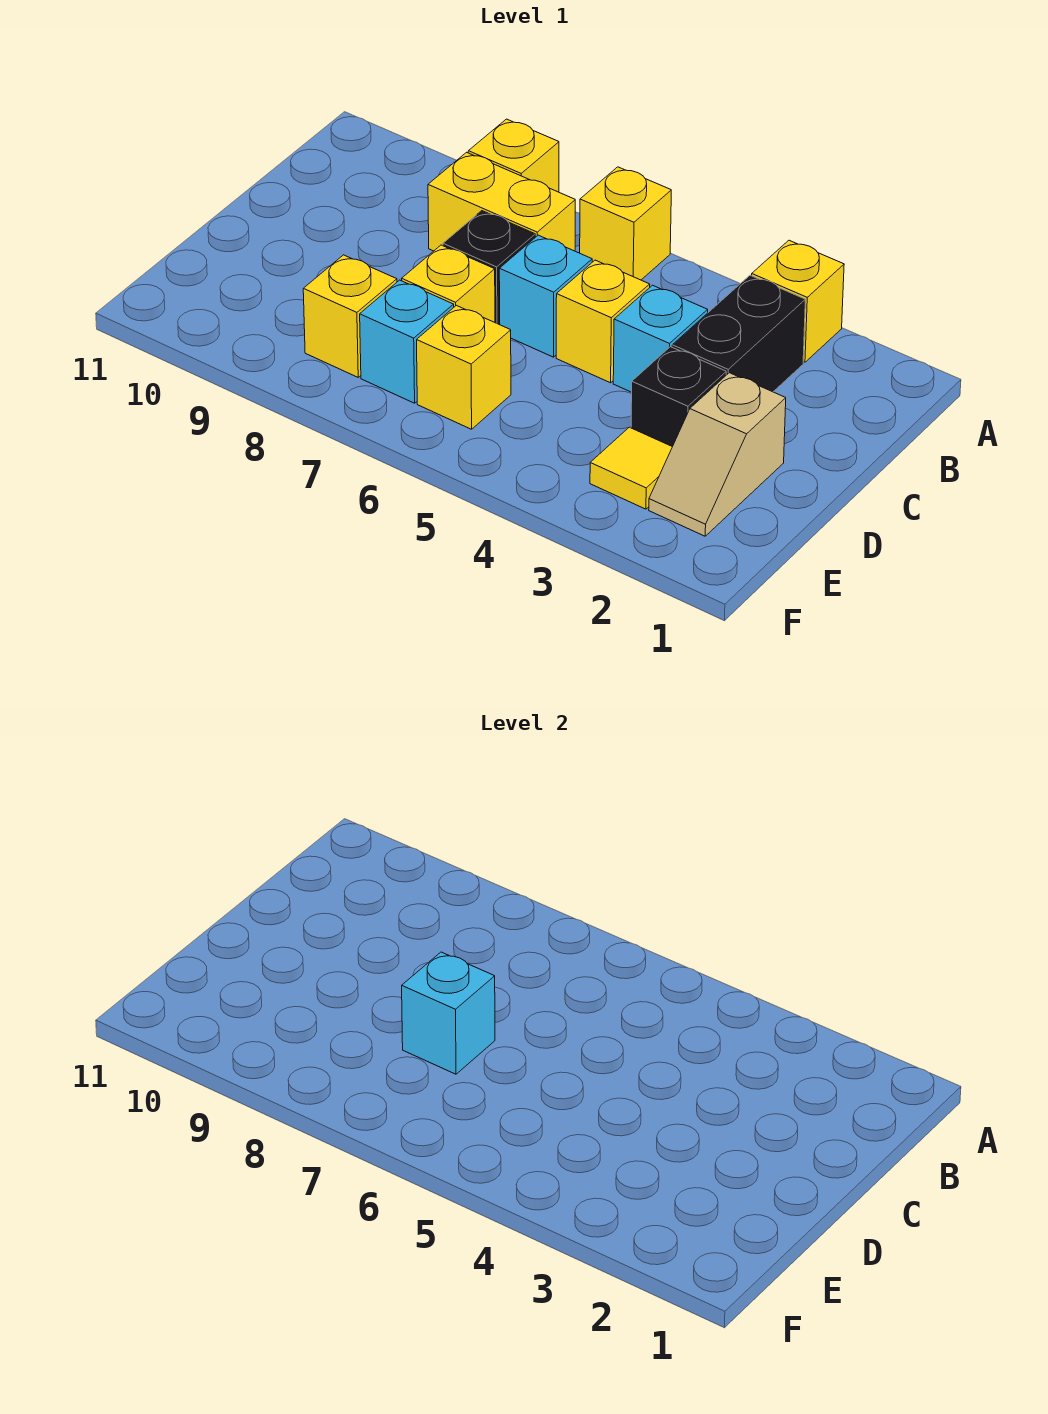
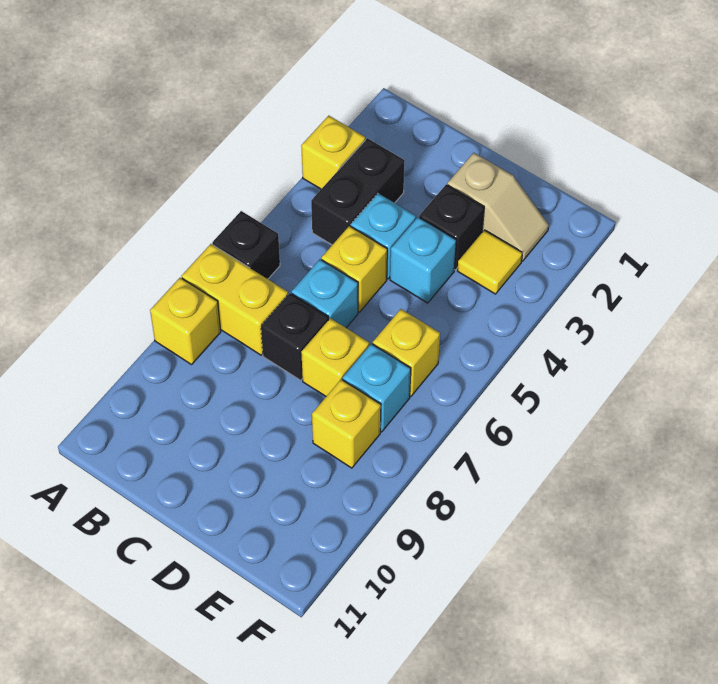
yellow brick A6 level 1 -> black brick A6 level 1
black brick B3:C3 level 1 -> black brick B3:B4 level 1
yellow brick B7:B8 level 1 -> yellow brick A7:B7 level 1
cyan brick D7 level 2 -> cyan brick D4 level 1

